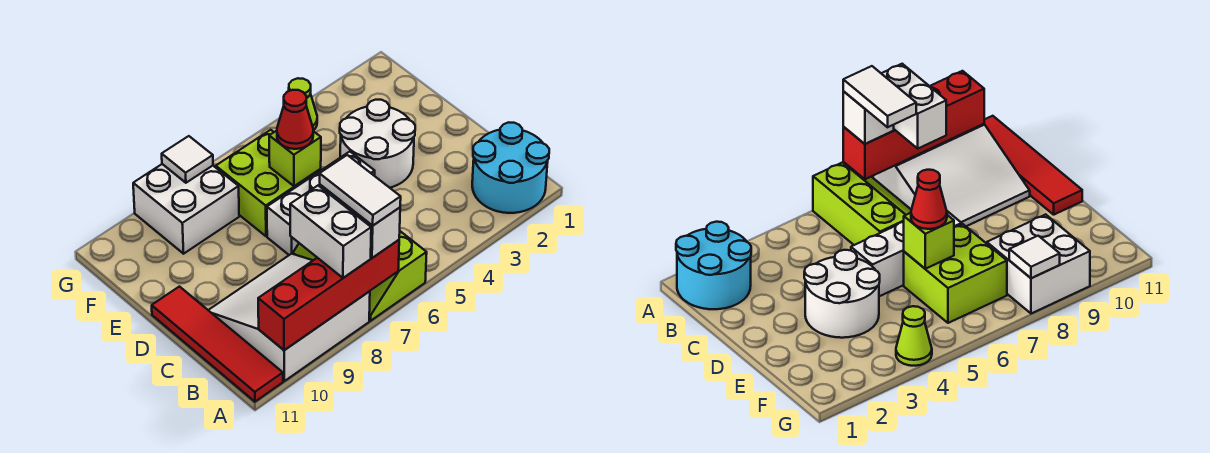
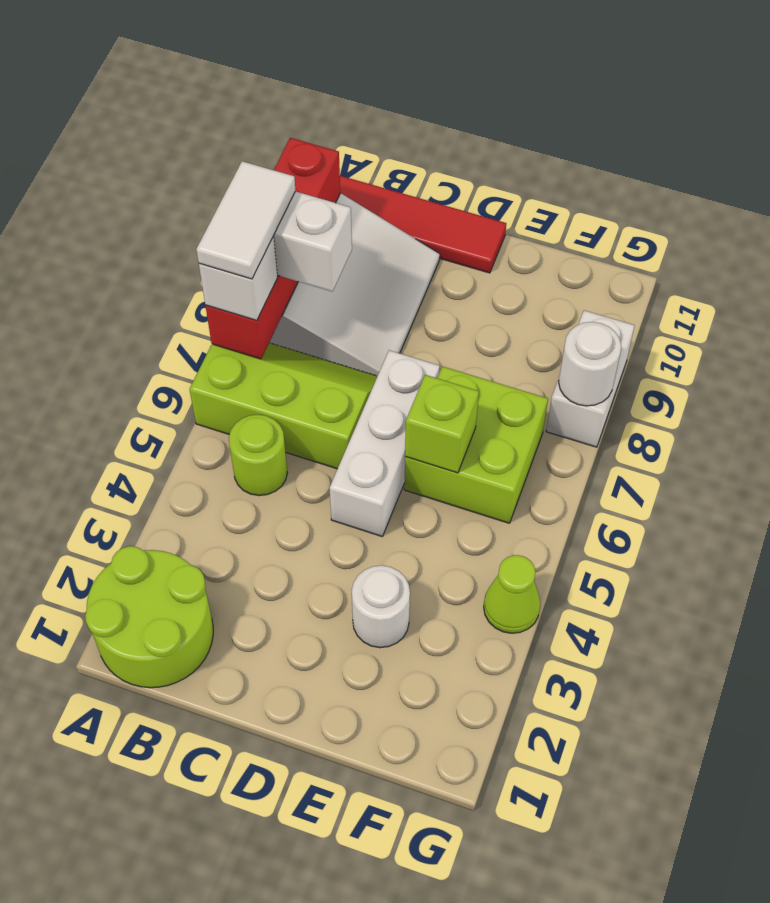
cyan round brick A1:B2 level 1 -> lime round brick A1:B2 level 1
white tile A7:B7 level 4 -> white tile A7:A8 level 4
none -> lime round brick B5 level 1
white round brick D3:E4 level 1 -> white round brick E3 level 1
red cone E6 level 3 -> none
white brick F8:G9 level 1 -> white brick G8:G9 level 1
white tile G8 level 2 -> white round brick G8 level 2

